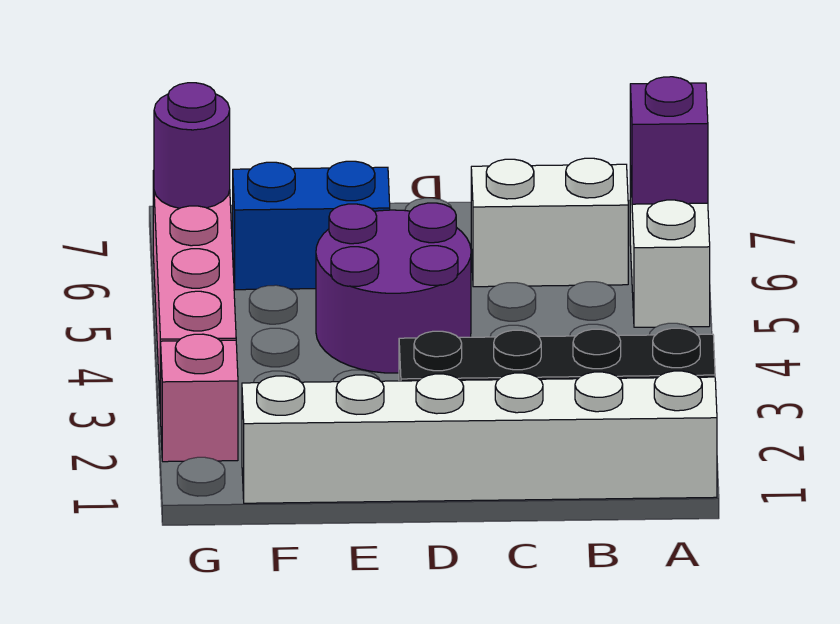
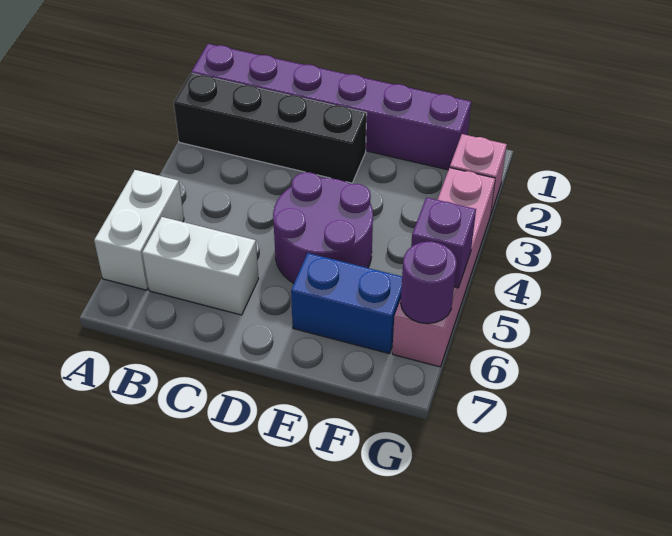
white brick A1:F1 level 1 -> purple brick A1:F1 level 1
purple brick A6 level 2 -> purple brick G5 level 2

